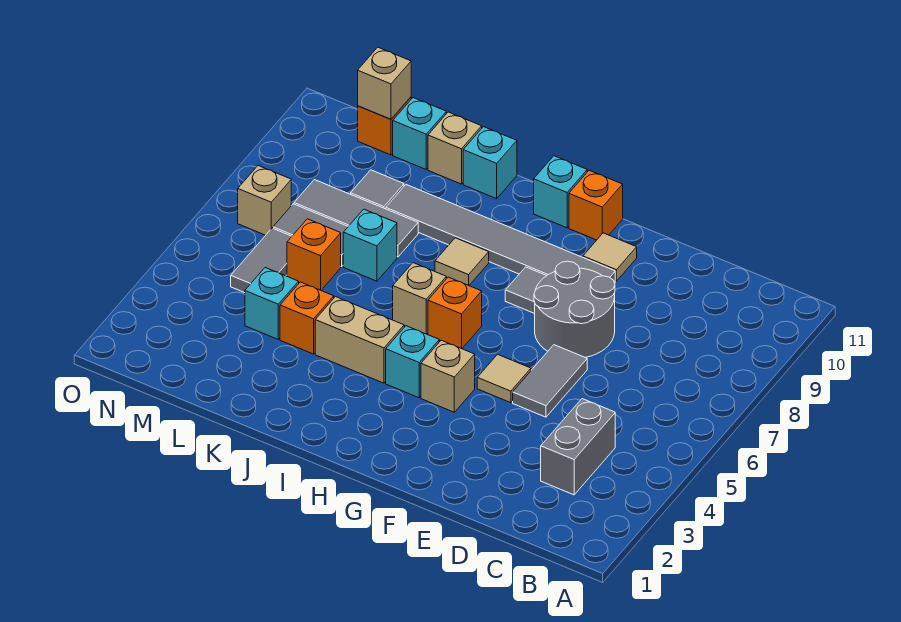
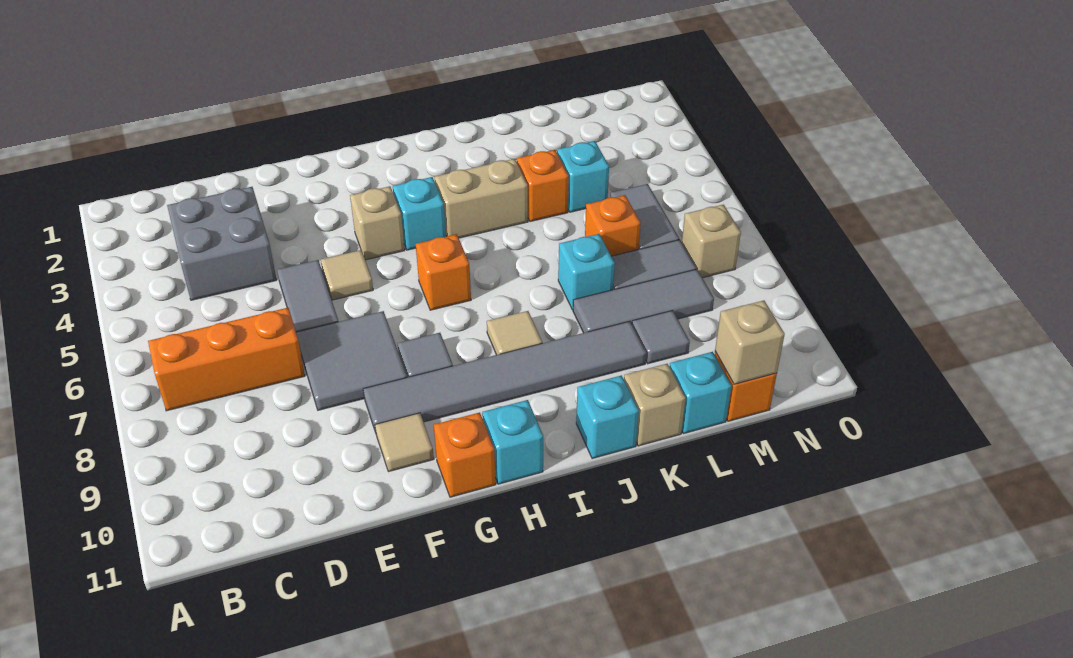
none -> orange brick B7:D7 level 1
grey brick C3:C4 level 1 -> grey brick C3:D4 level 1
grey round brick E7:F8 level 1 -> grey tile E7:F8 level 1
tan brick I6 level 1 -> none

